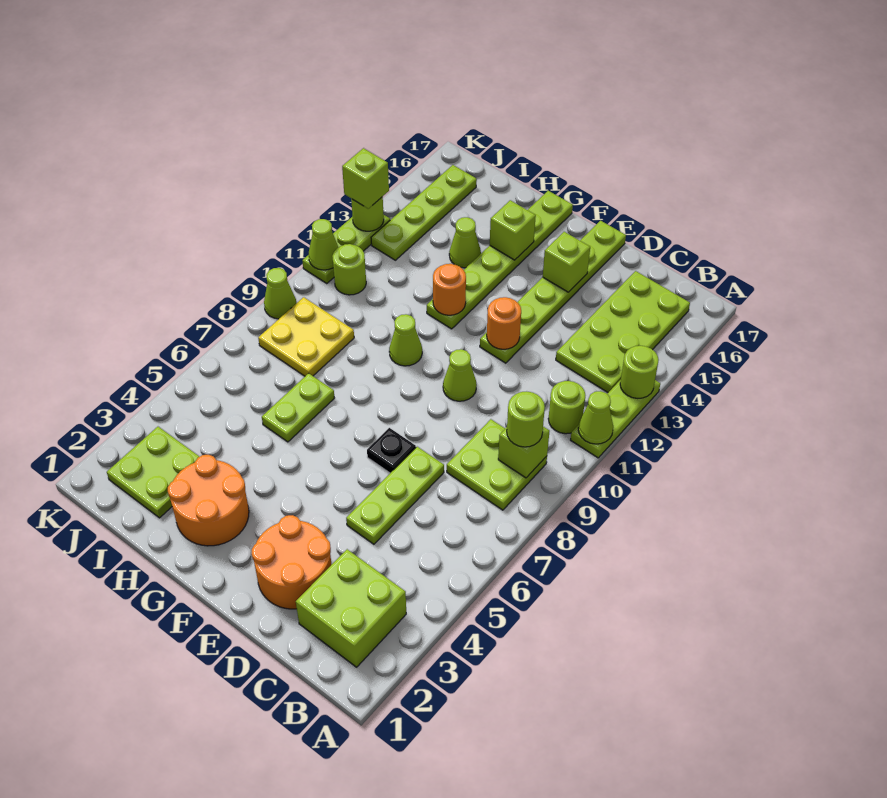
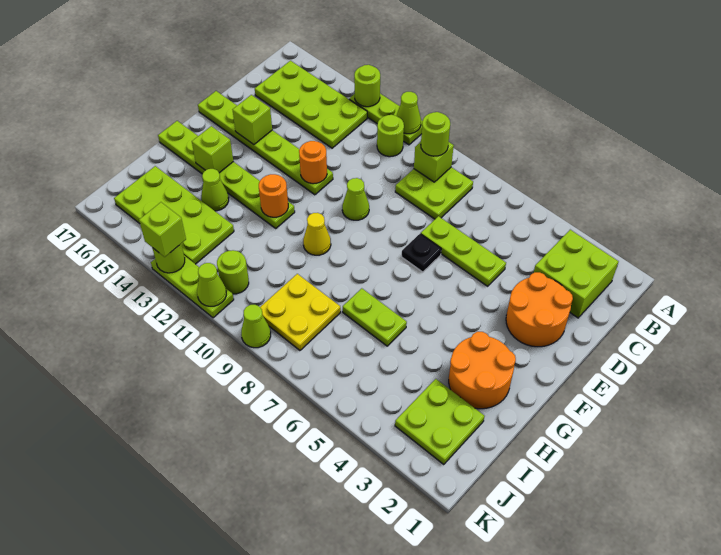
lime cone G10 level 1 -> yellow cone G10 level 1
lime plate J13:J16 level 1 -> lime plate I13:J16 level 1

